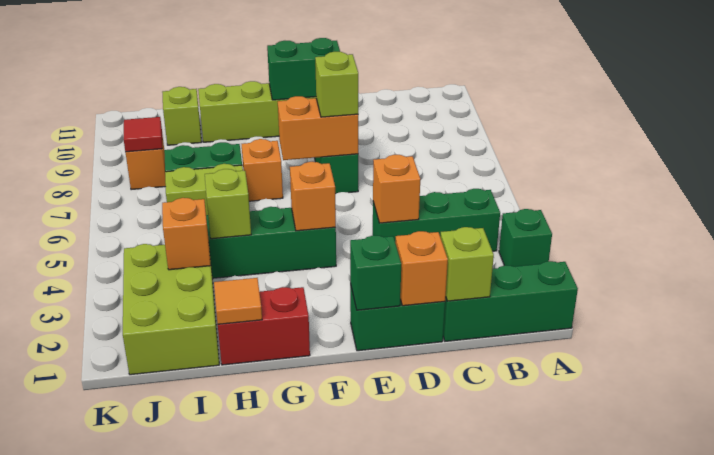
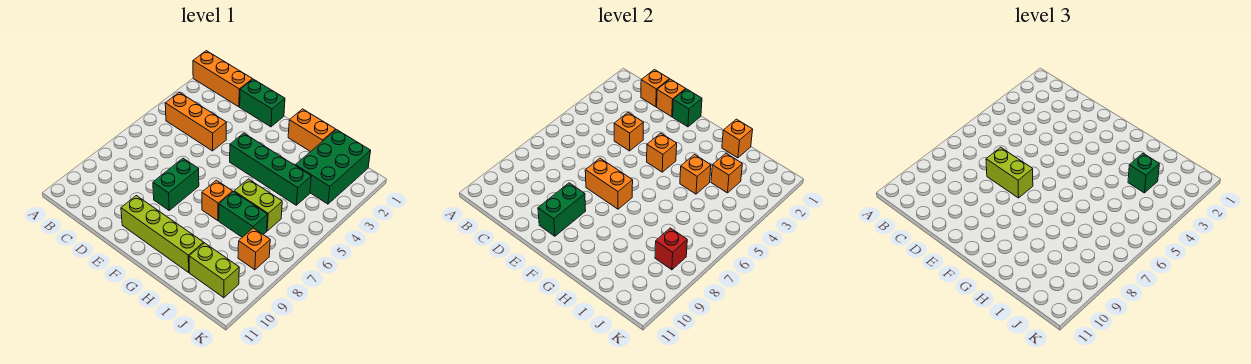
green brick A1:C1 level 1 -> orange brick A1:C1 level 1
green brick A3 level 1 -> green brick I3 level 3
green brick B4:D4 level 1 -> orange brick B4:D4 level 1
lime brick C1 level 2 -> orange brick C1 level 2
lime brick E7 level 3 -> lime brick D7:E7 level 3
green brick E10:F10 level 2 -> green brick E9:E10 level 2
red brick G1:H1 level 1 -> orange brick G1:H1 level 1
orange tile H1 level 2 -> orange brick H1 level 2
lime brick H4 level 2 -> orange brick H4 level 2
lime brick I1:J3 level 1 -> green brick I1:J3 level 1
lime brick I10 level 1 -> lime brick I10:J10 level 1
red tile J8 level 2 -> red brick J8 level 2

